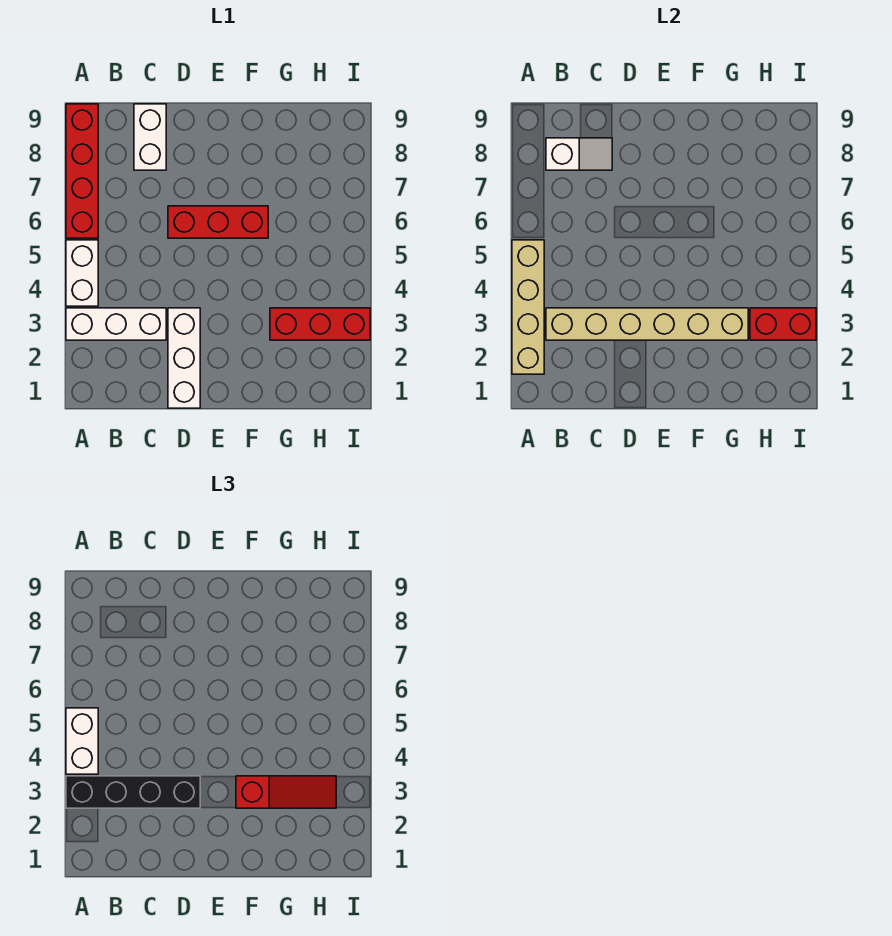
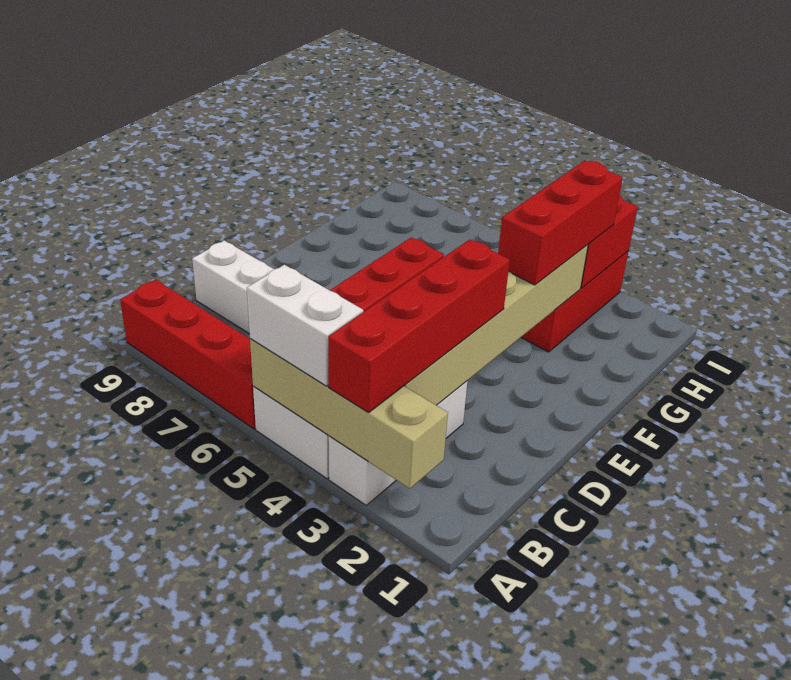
black brick A3:D3 level 3 -> red brick A3:D3 level 3
white slope B8:C8 level 2 top B -> none
white brick D1:D3 level 1 -> none
red slope F3:H3 level 3 top F -> red brick F3:H3 level 3

